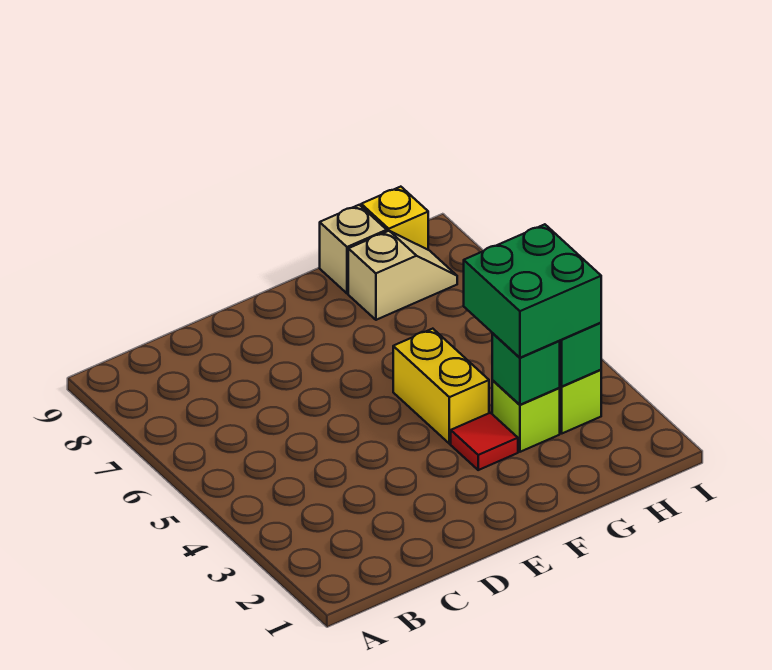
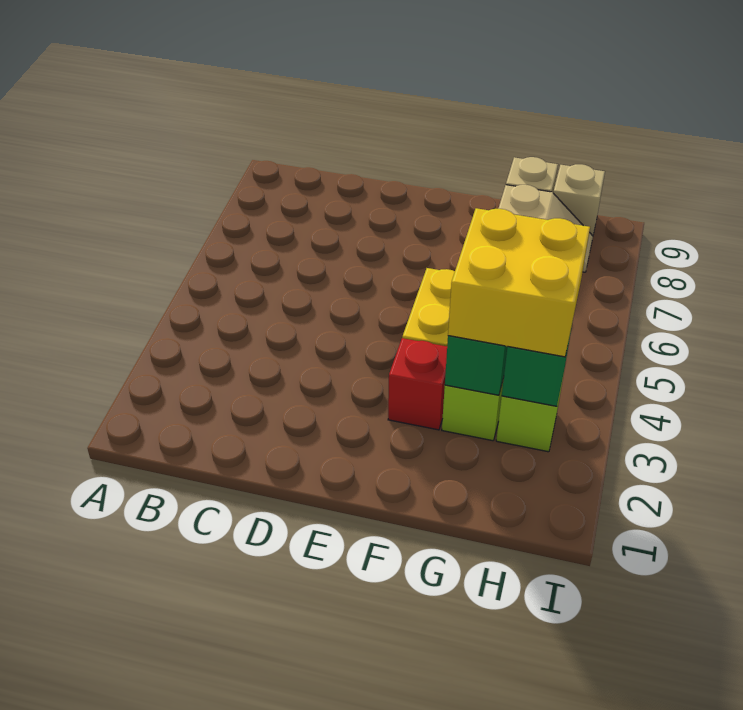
red tile F3 level 1 -> red brick F3 level 1
green brick G3:H4 level 3 -> yellow brick G3:H4 level 3
yellow brick H9 level 1 -> tan brick H9 level 1

